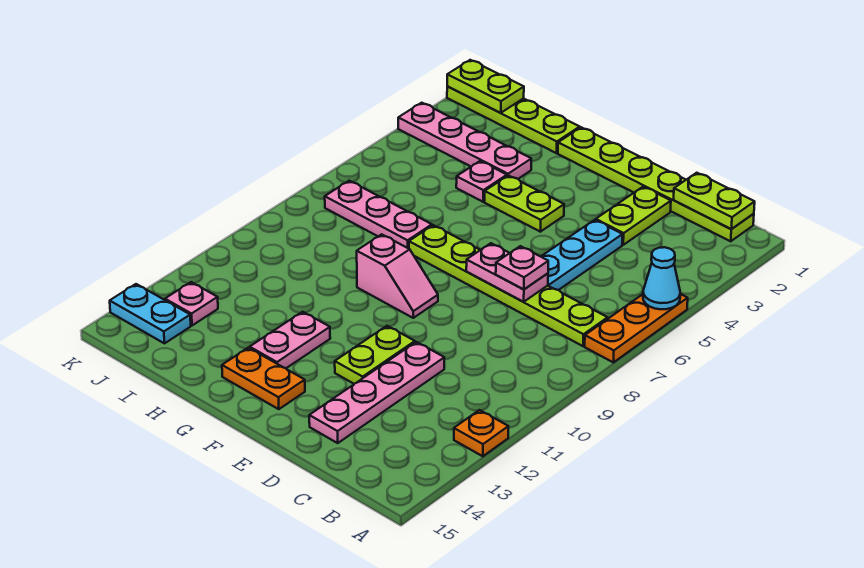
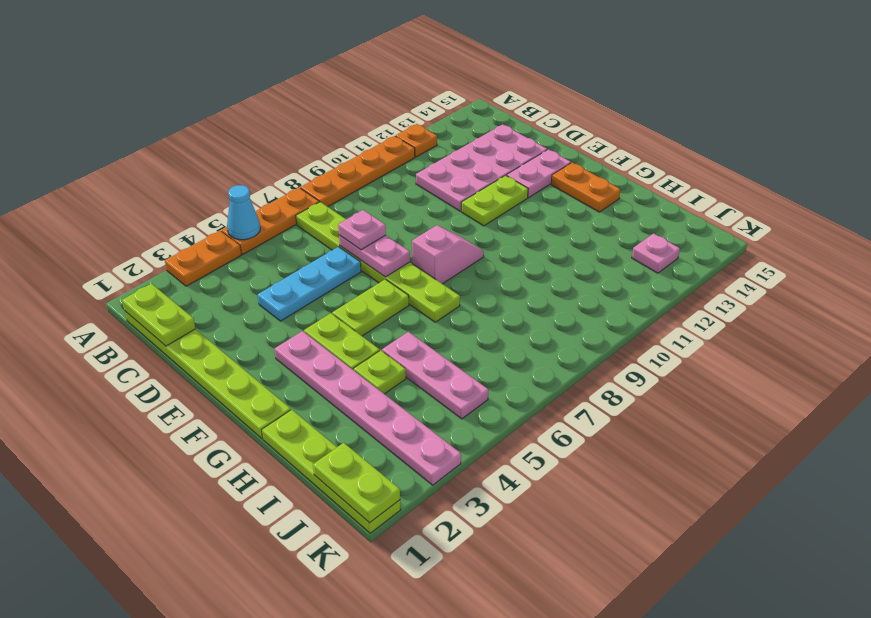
none -> orange plate A3:A4 level 1
none -> orange plate A8:A11 level 1
lime plate D2:D3 level 1 -> lime plate F5:F6 level 1
pink plate D11:D14 level 1 -> pink plate C11:D14 level 1
pink slope F9:G9 level 1 top G -> pink slope F8:F9 level 1 top 8
pink plate G12:G13 level 1 -> pink plate E13:E14 level 1
pink plate H3:K3 level 1 -> pink plate F3:K3 level 1
pink plate H4 level 1 -> lime plate H4 level 1
pink plate H7:J7 level 1 -> pink plate H5:J5 level 1
cyan plate J14:K14 level 1 -> none

